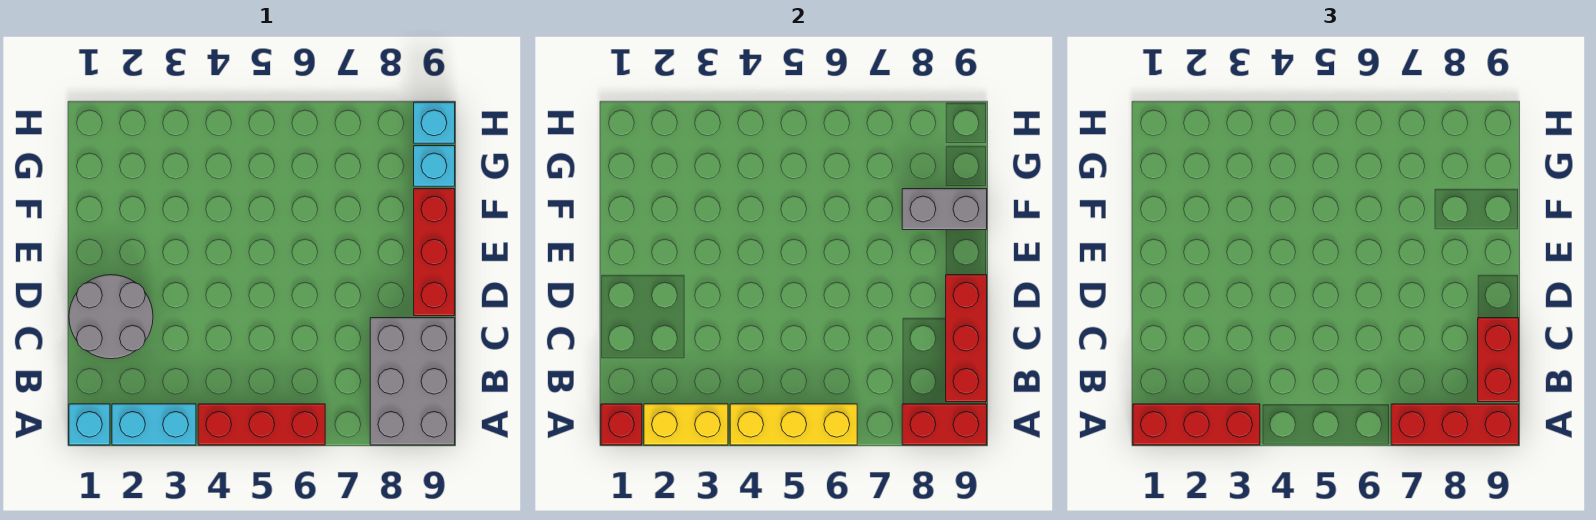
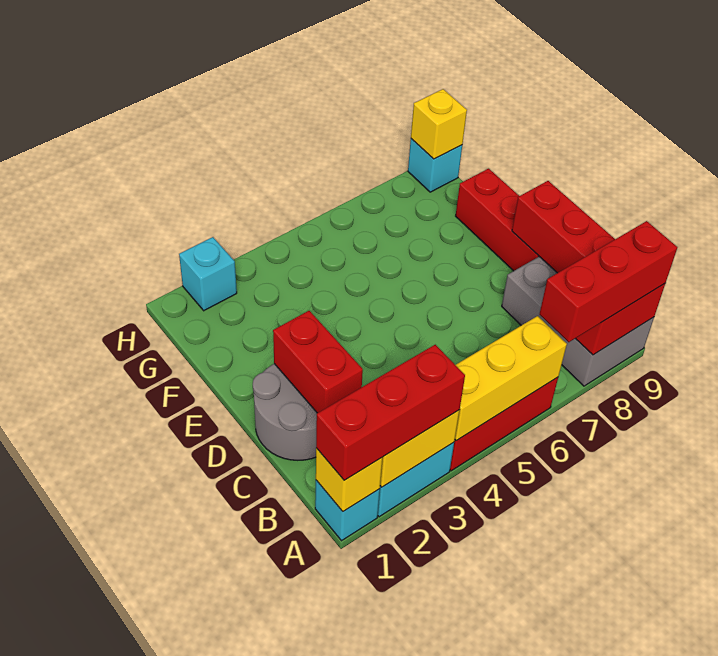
red brick A1 level 2 -> yellow brick A1 level 2
red brick B9:C9 level 3 -> red brick C2:D2 level 2
grey brick F8:F9 level 2 -> none
cyan brick G9 level 1 -> cyan brick H2 level 1
none -> yellow brick H9 level 2

